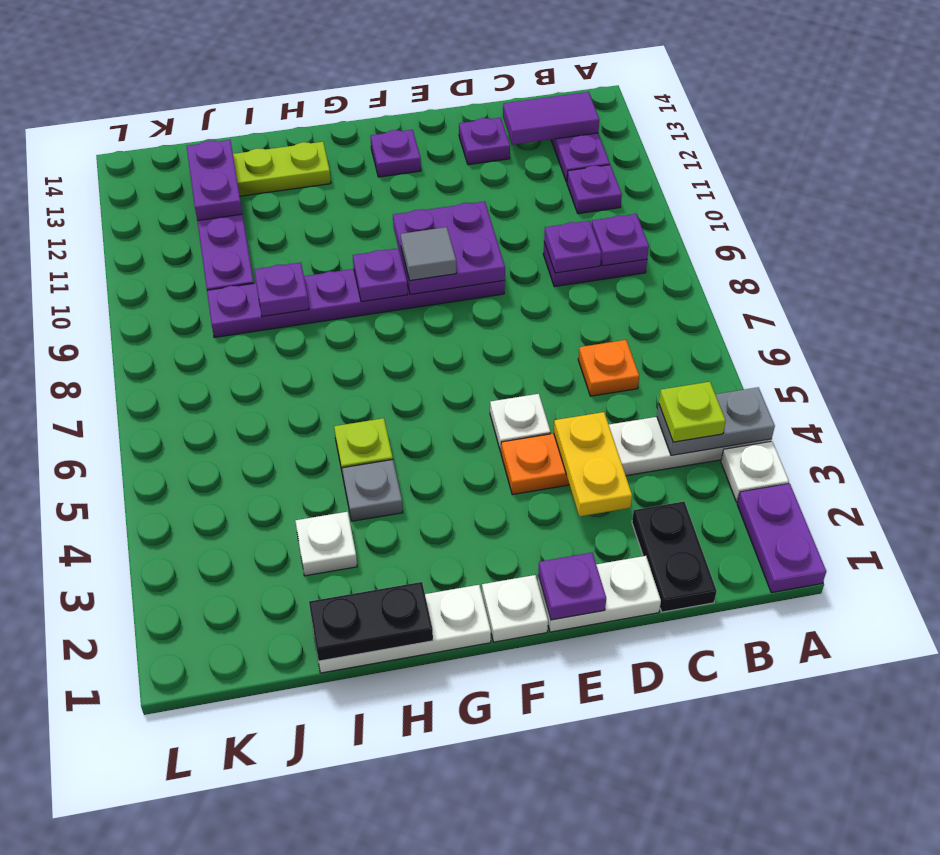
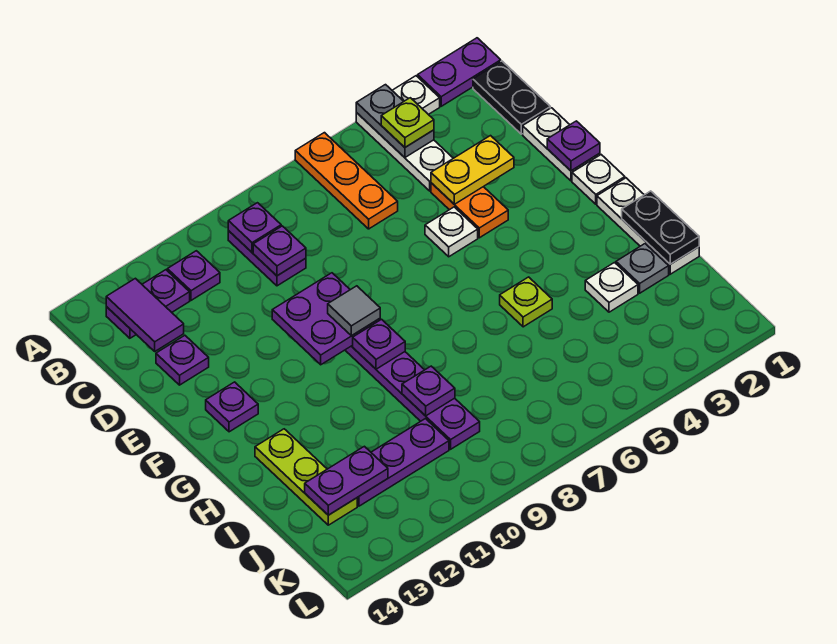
black plate C1:C2 level 1 -> black plate B1:C1 level 1
orange plate C6 level 1 -> orange plate A6:C6 level 1
grey plate H4 level 1 -> grey plate I2 level 1

